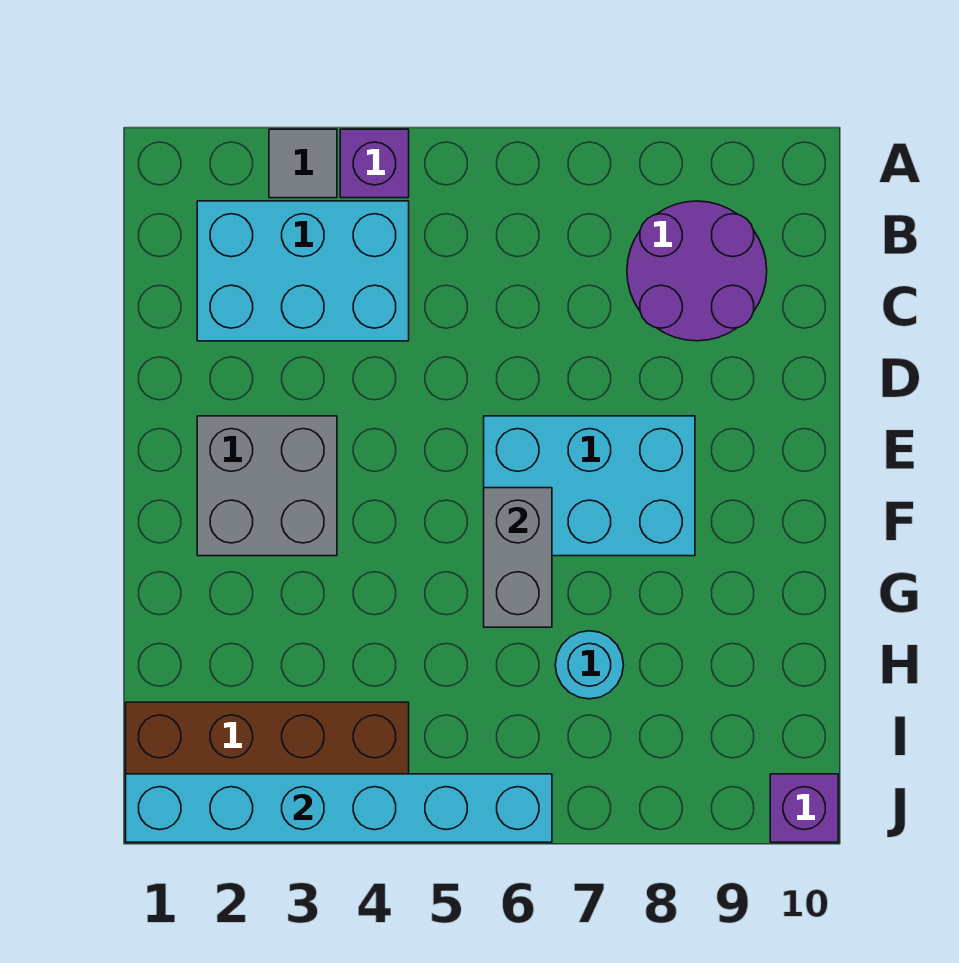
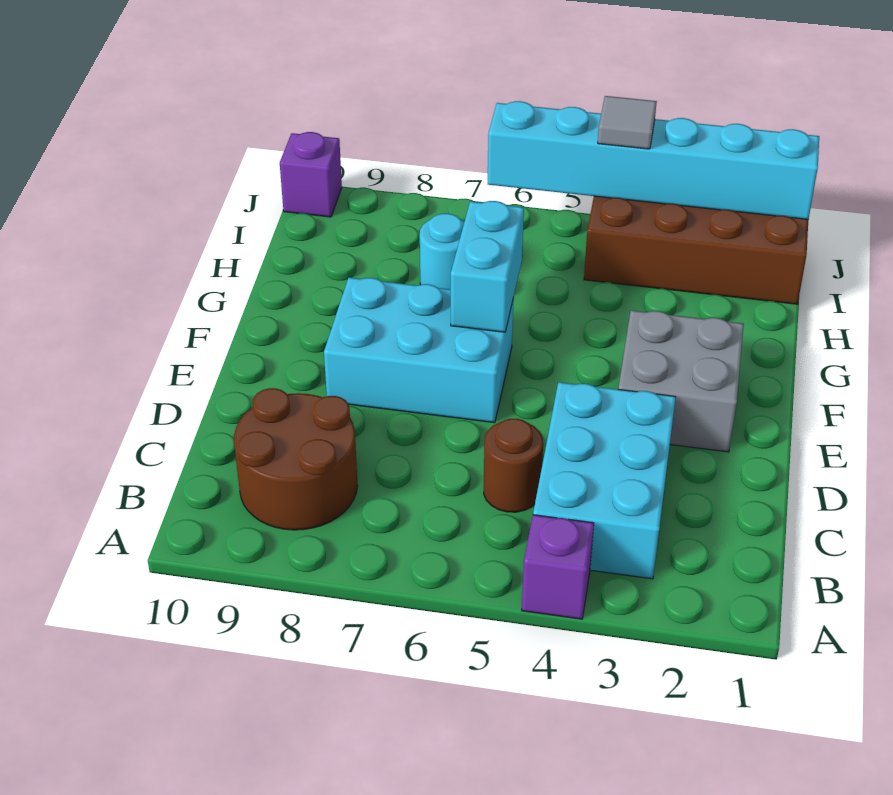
grey tile A3 level 1 -> grey tile J4 level 3
cyan brick B2:C4 level 1 -> cyan brick B3:D4 level 1
purple round brick B8:C9 level 1 -> brown round brick B8:C9 level 1
none -> brown round brick C5 level 1
grey brick F6:G6 level 2 -> cyan brick F6:G6 level 2

